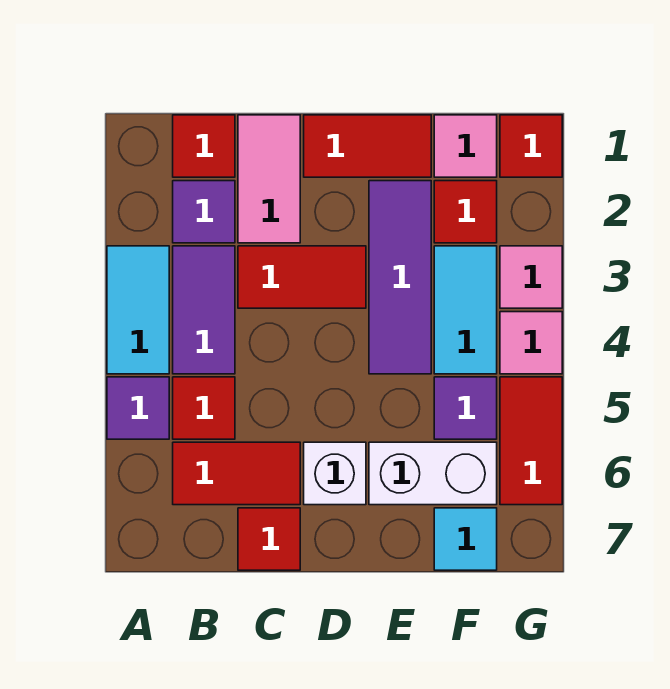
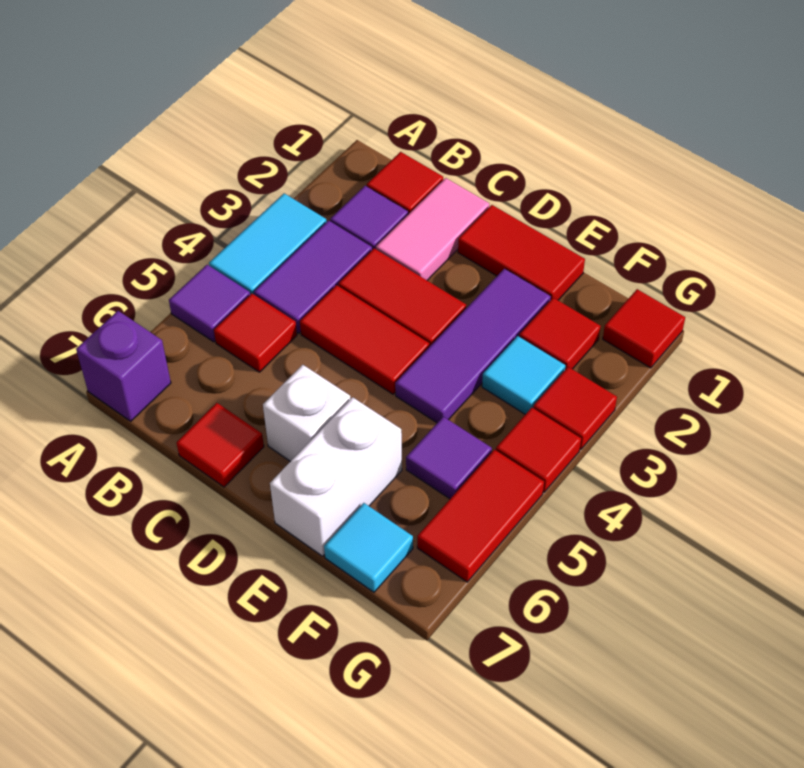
none -> purple brick A7 level 1
red tile B6:C6 level 1 -> red tile C4:D4 level 1
white brick E6:F6 level 1 -> white brick E6:E7 level 1
pink tile F1 level 1 -> none
cyan tile F3:F4 level 1 -> cyan tile F3 level 1
pink tile G3 level 1 -> red tile G3 level 1
pink tile G4 level 1 -> red tile G4 level 1

